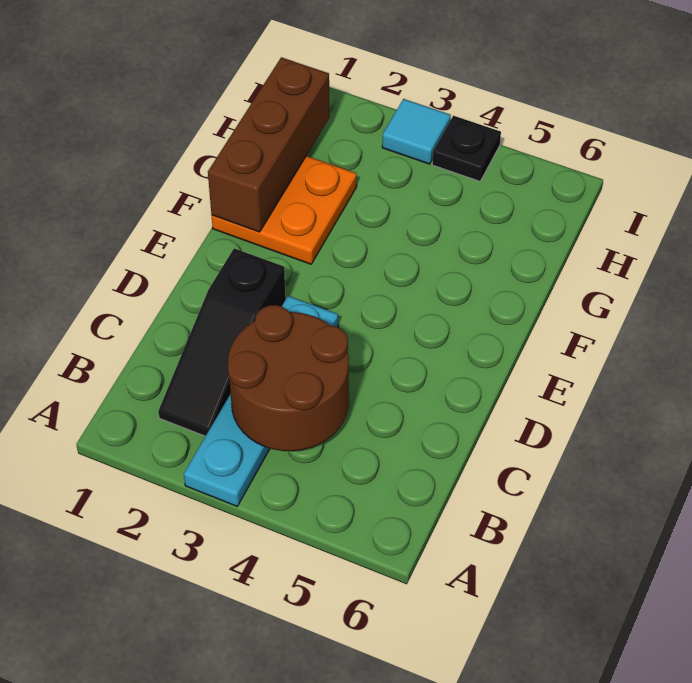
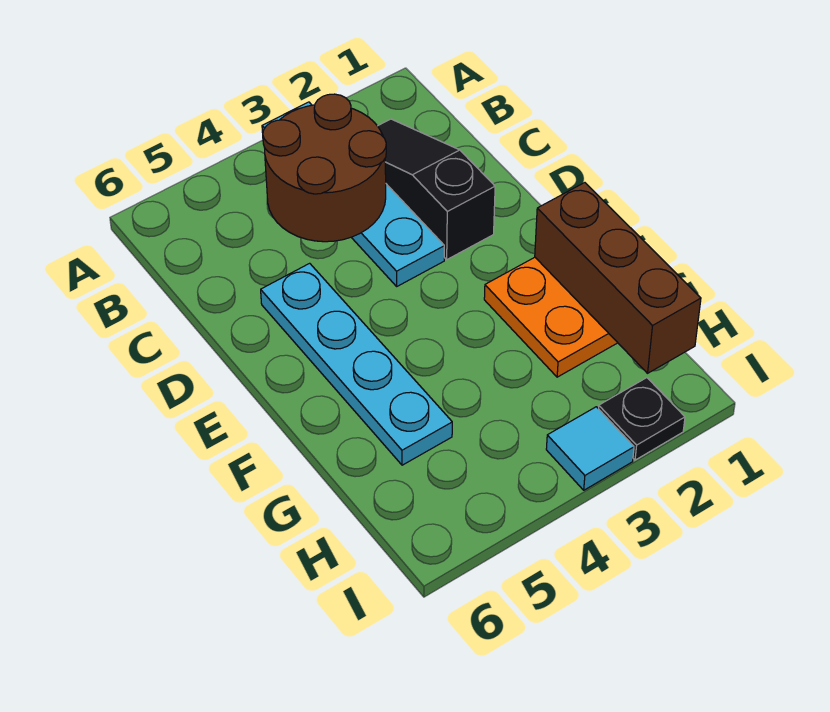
none -> cyan plate D5:G5 level 1
black plate I4 level 1 -> black plate I2 level 1

